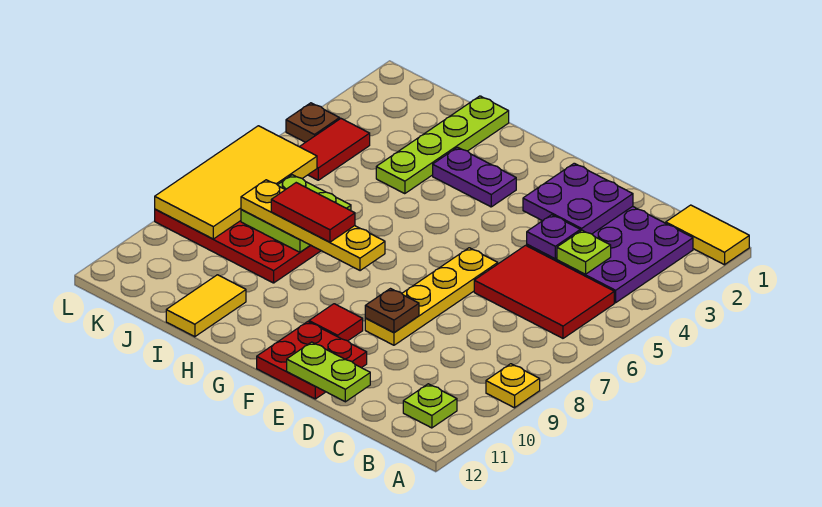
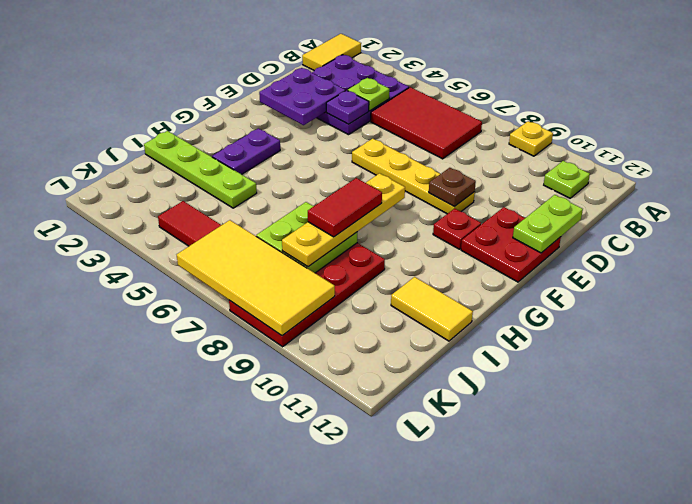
red tile B5:D6 level 1 -> red tile B5:C7 level 1
red tile F10 level 1 -> red plate F10 level 1
brown plate L4 level 1 -> none

